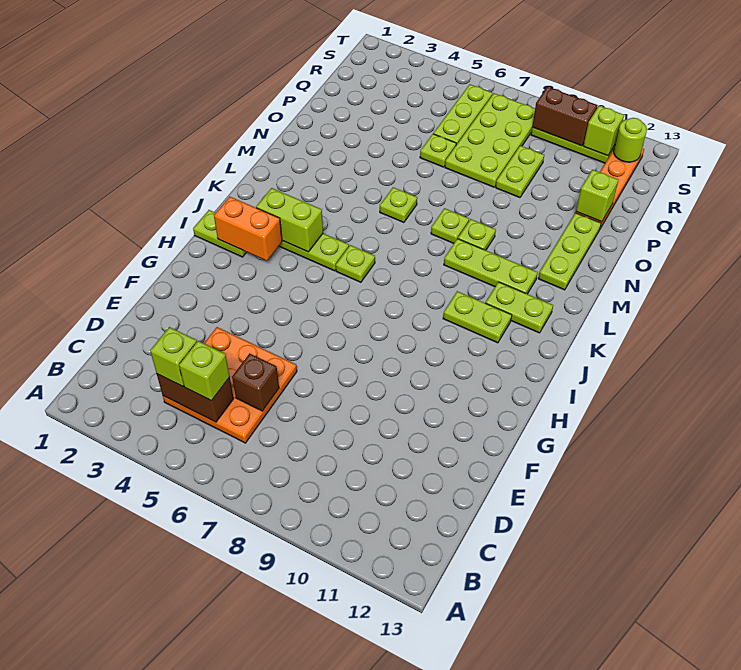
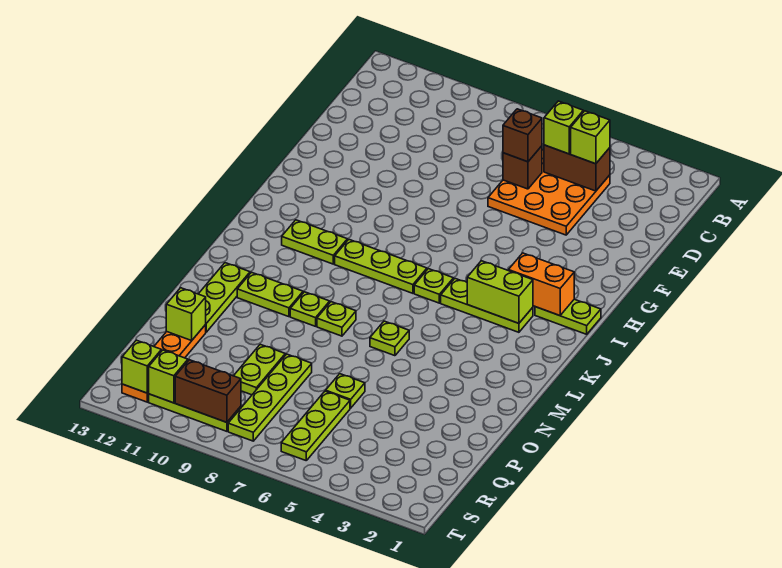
none -> brown brick D6 level 3
lime plate K11:K12 level 1 -> lime plate M10:M11 level 1
lime plate L9:L11 level 1 -> lime plate J7:J9 level 1
lime plate P7:S8 level 1 -> lime plate P8:S8 level 1
lime round brick S12 level 2 -> lime brick S12 level 2

